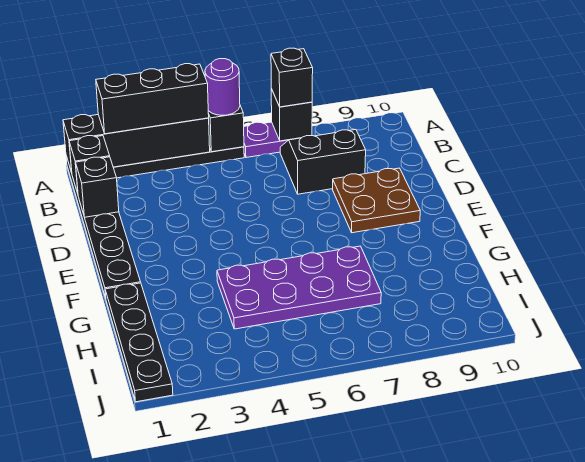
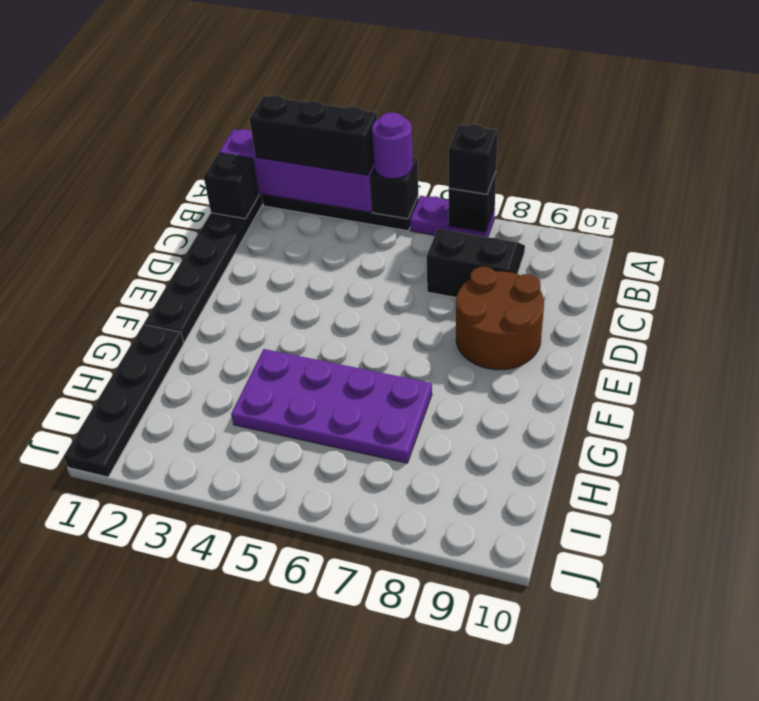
black brick A1:A4 level 2 -> purple brick A1:A4 level 2
black brick C1 level 2 -> none
brown plate D8:E9 level 1 -> brown round brick D8:E9 level 1

